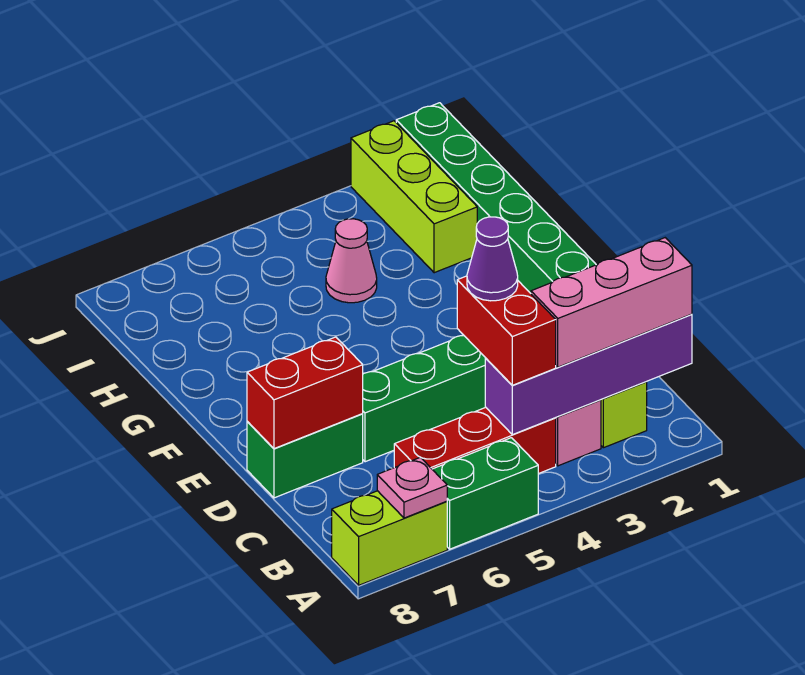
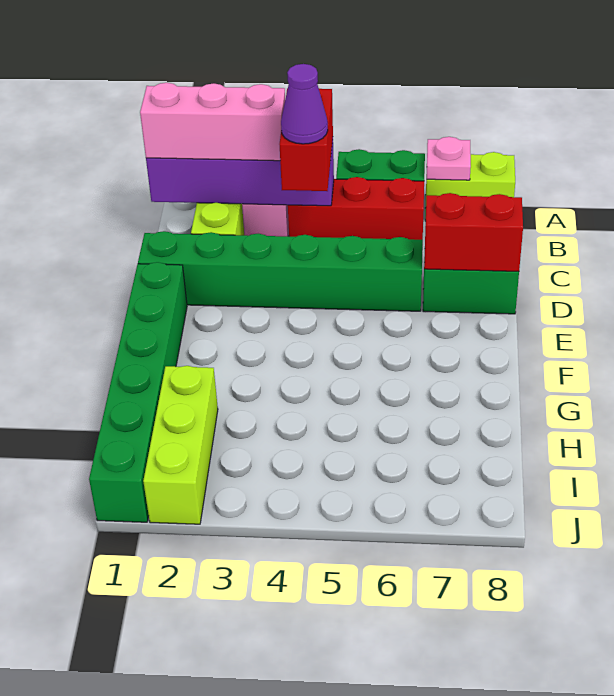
pink cone H4 level 1 -> none

